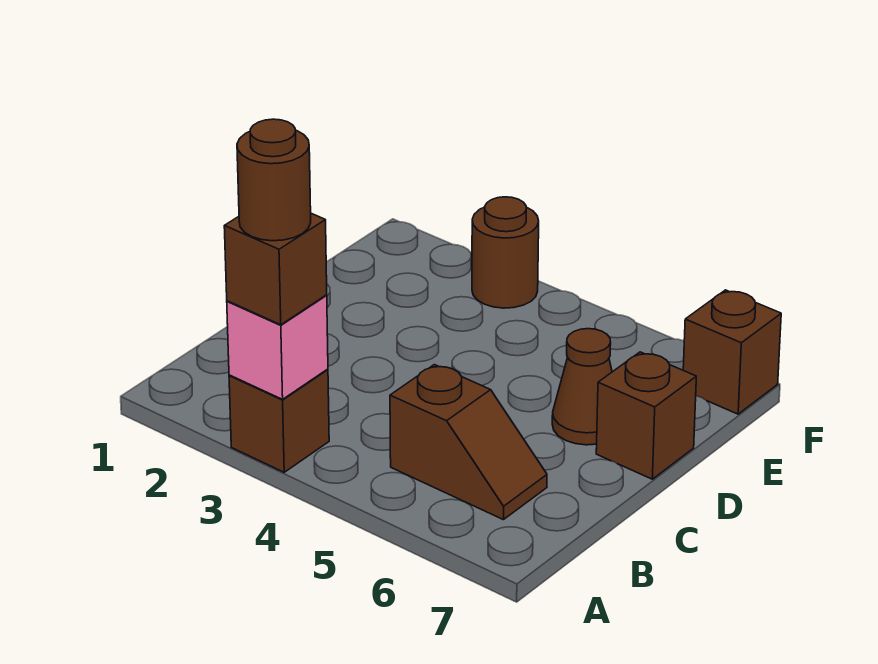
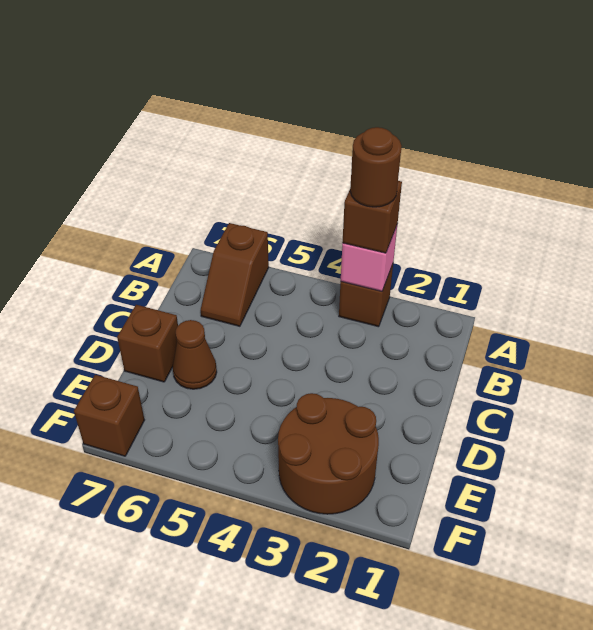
brown slope B5:B6 level 1 top 5 -> brown slope A6:B6 level 1 top A
brown round brick F3 level 1 -> brown round brick E2:F3 level 1

